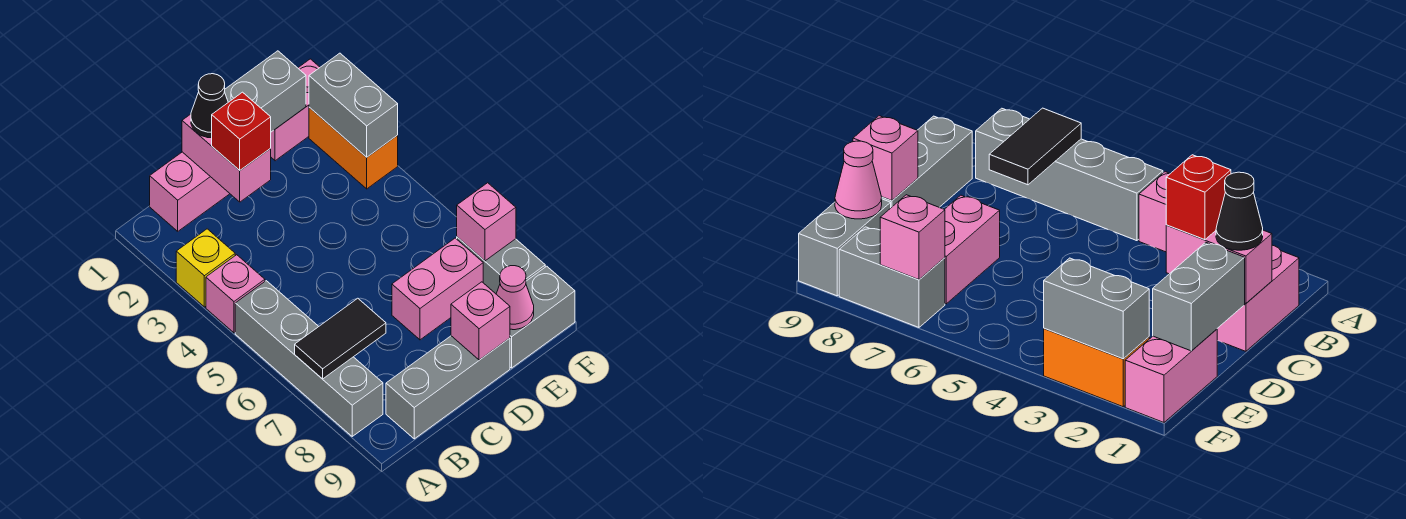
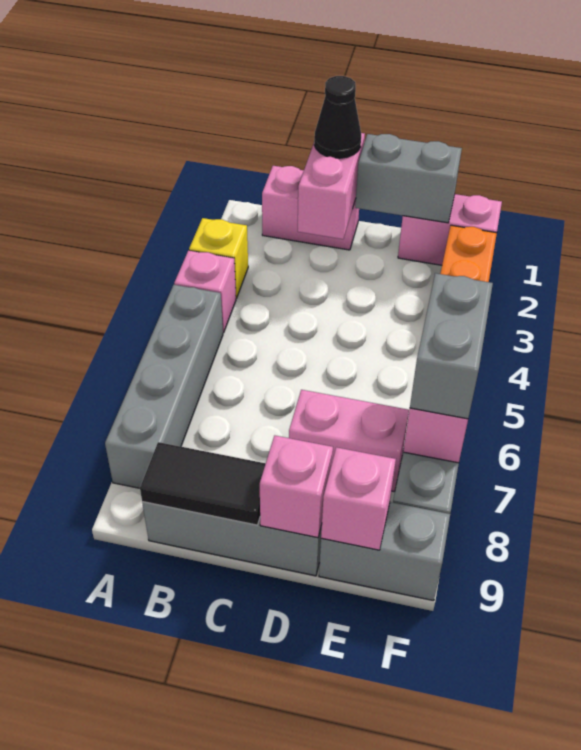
black tile A7:B7 level 2 -> black tile B9:C9 level 2
red brick C2 level 3 -> none
pink cone E9 level 2 -> pink brick E9 level 2
grey brick F2:F3 level 2 -> grey brick F6:F7 level 3

